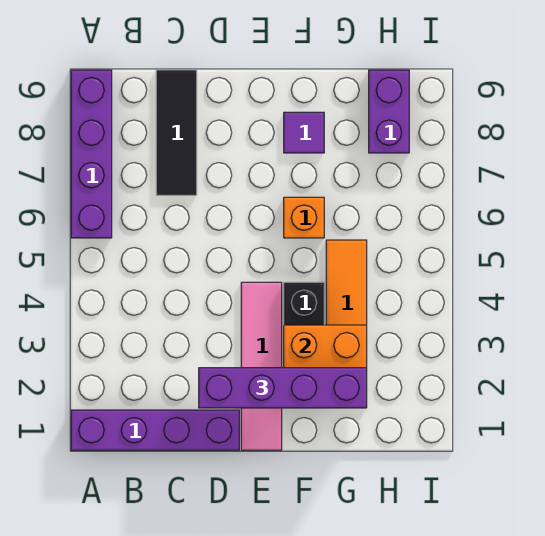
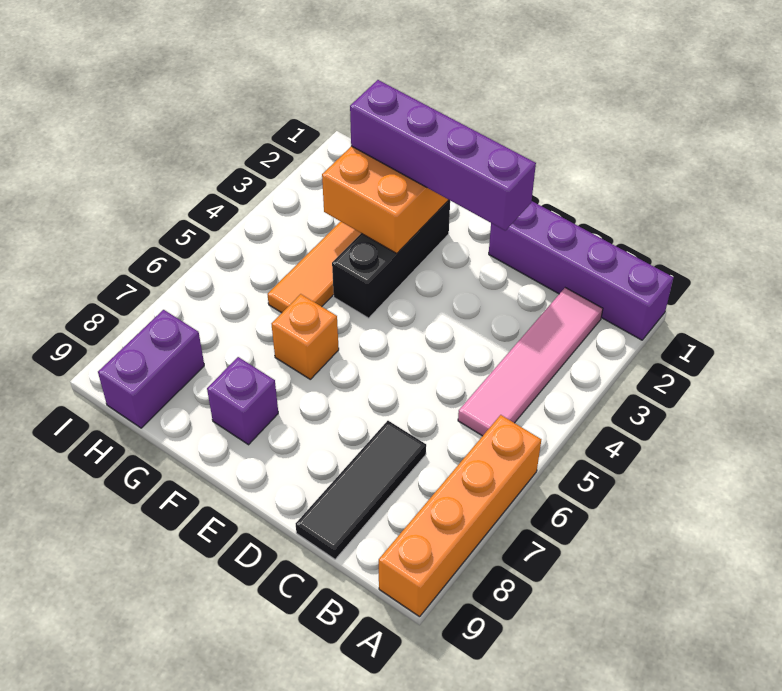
purple brick A6:A9 level 1 -> orange brick A6:A9 level 1
pink tile E1:E4 level 1 -> pink tile B2:B5 level 1
purple tile F8 level 1 -> purple brick F8 level 1

